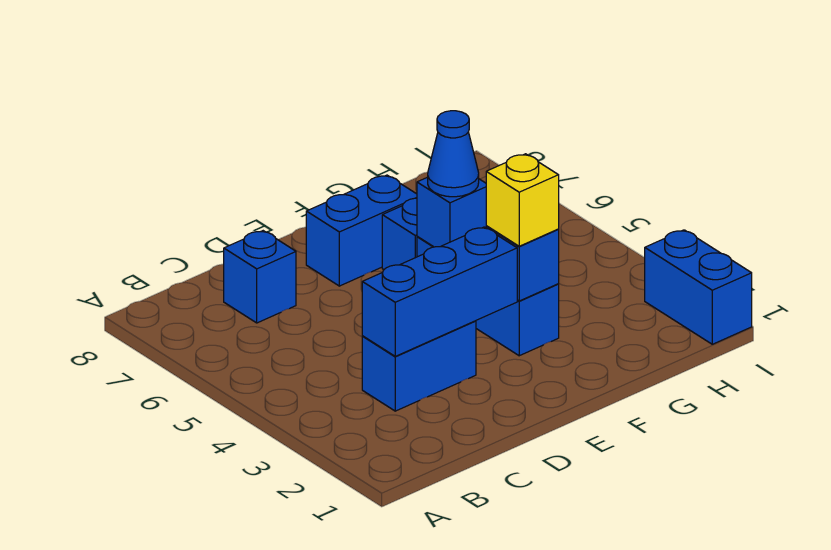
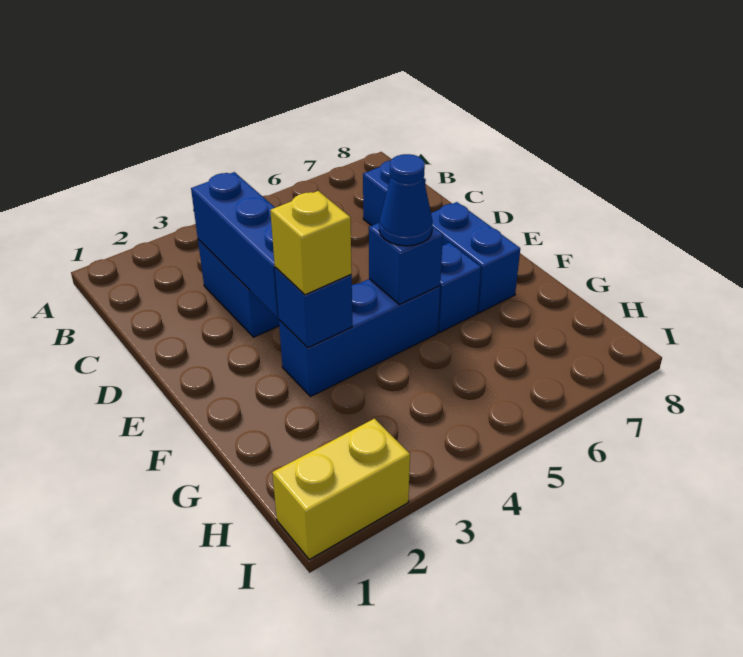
blue brick I1:I2 level 1 -> yellow brick I1:I2 level 1

